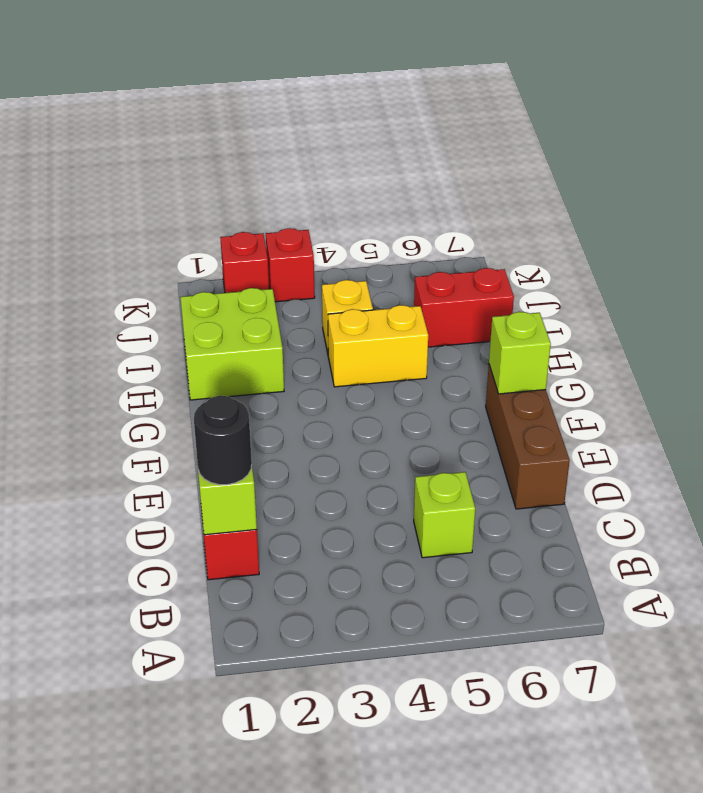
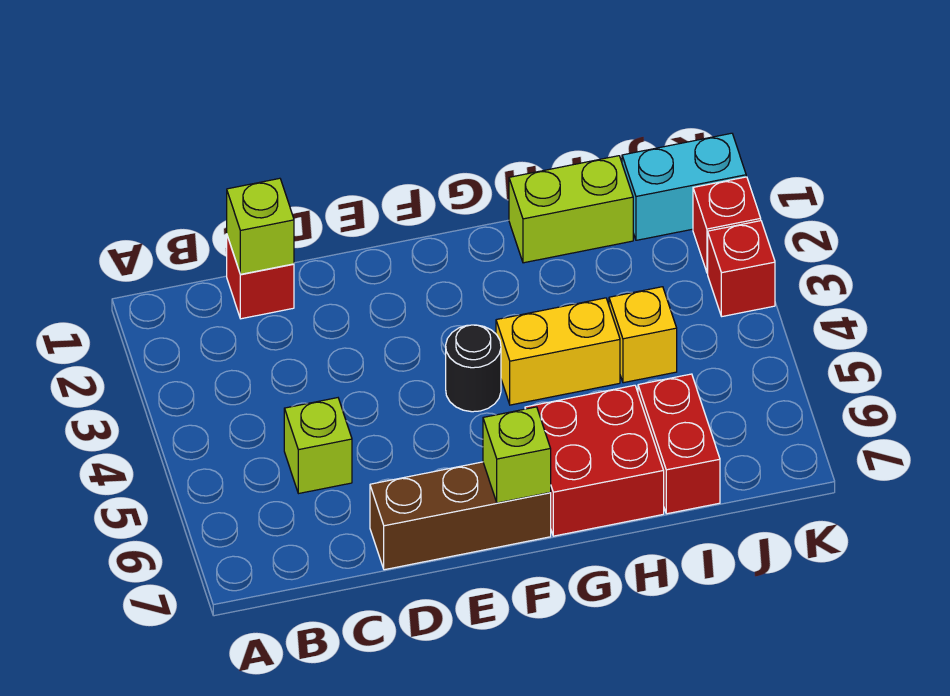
black round brick C1 level 3 -> black round brick F4 level 1
none -> red brick G6:H7 level 1
lime brick H1:I2 level 1 -> lime brick H1:I1 level 1
yellow brick H4:H5 level 1 -> yellow brick G4:H4 level 1
none -> cyan brick J1:K1 level 1

